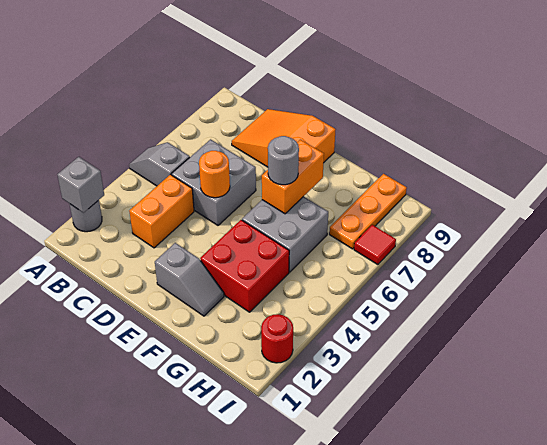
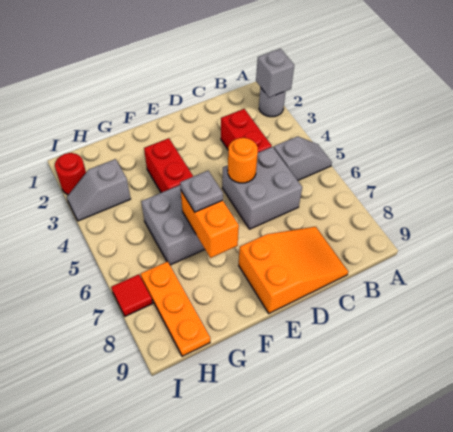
orange brick C3:C4 level 1 -> red brick C3:C4 level 1
grey slope E2:F2 level 1 top E -> grey slope H3:I3 level 1 top H
red brick F3:G4 level 1 -> red brick F3:F4 level 1
grey round brick F6 level 3 -> grey plate F6 level 3

